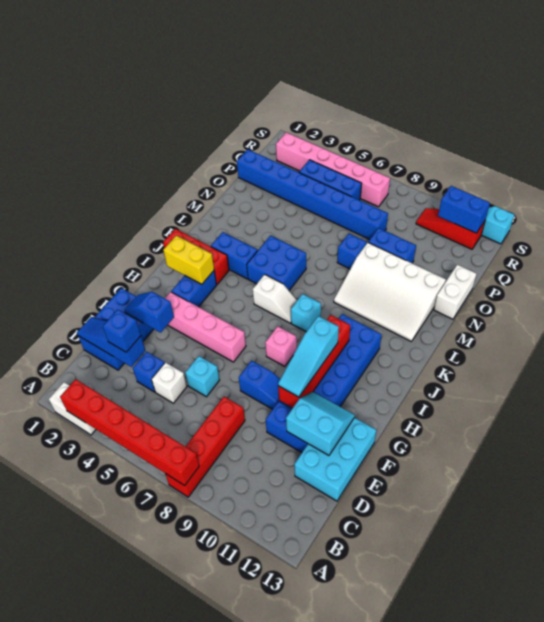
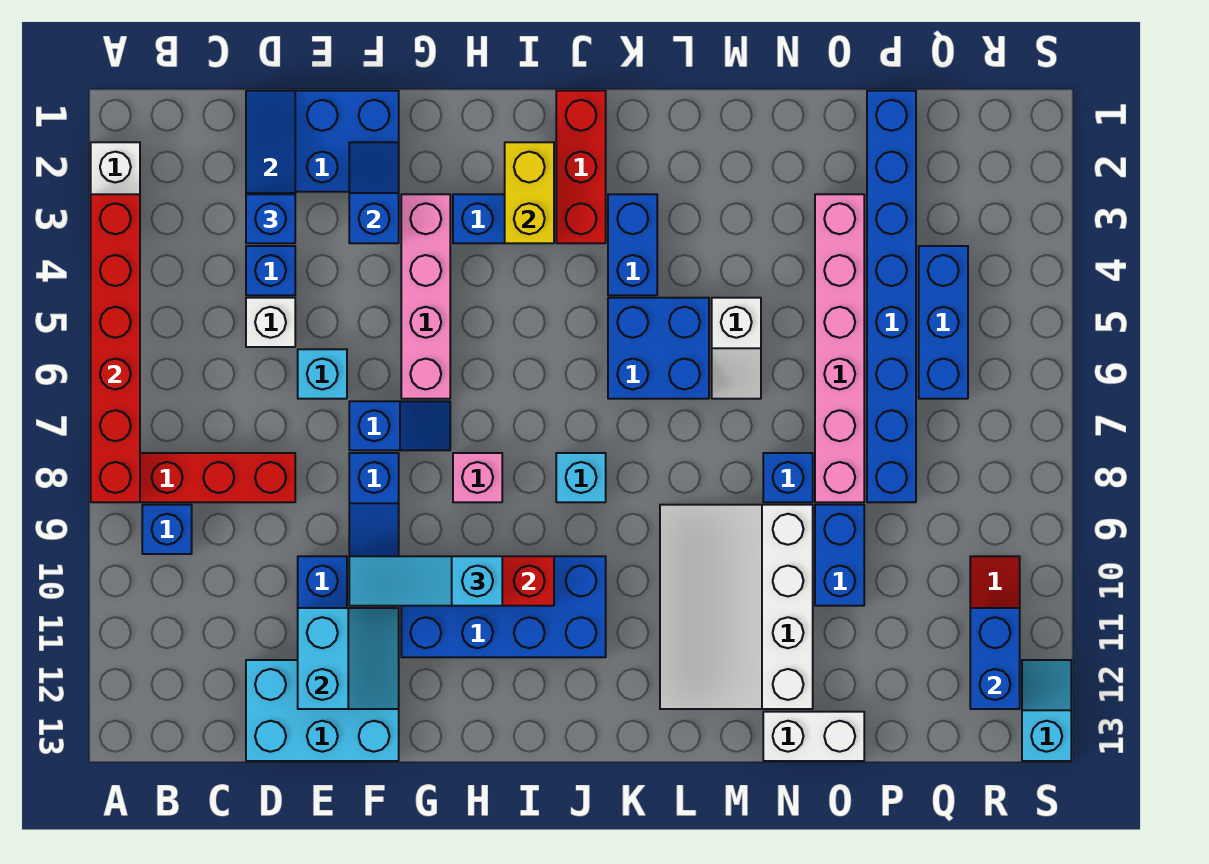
none -> blue brick B9 level 1
none -> blue slope F7:G7 level 1 top F
white slope J6:J7 level 1 top 6 -> white slope M5:M6 level 1 top 5
pink brick R2:R7 level 1 -> pink brick O3:O8 level 1

